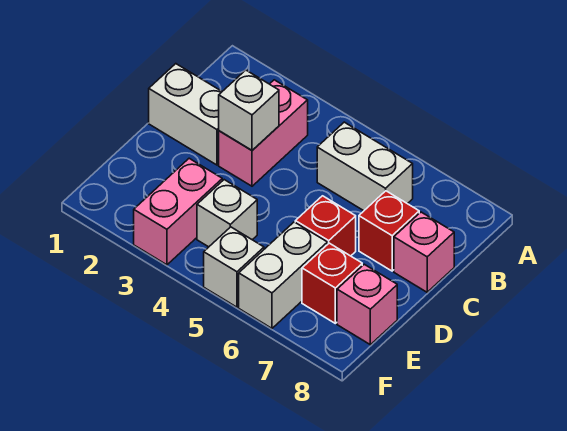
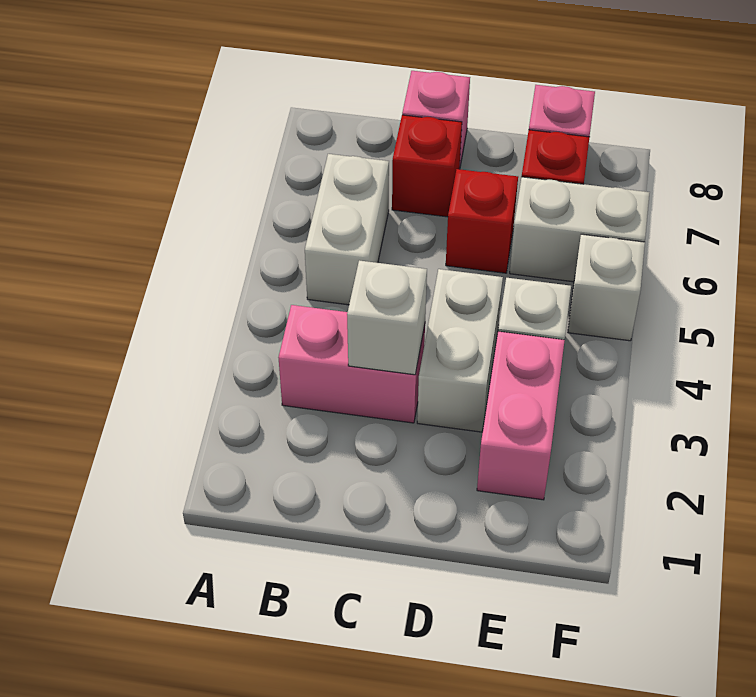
white brick C1:C2 level 1 -> white brick D3:D4 level 1
pink brick E3:F3 level 1 -> pink brick E2:E3 level 1

